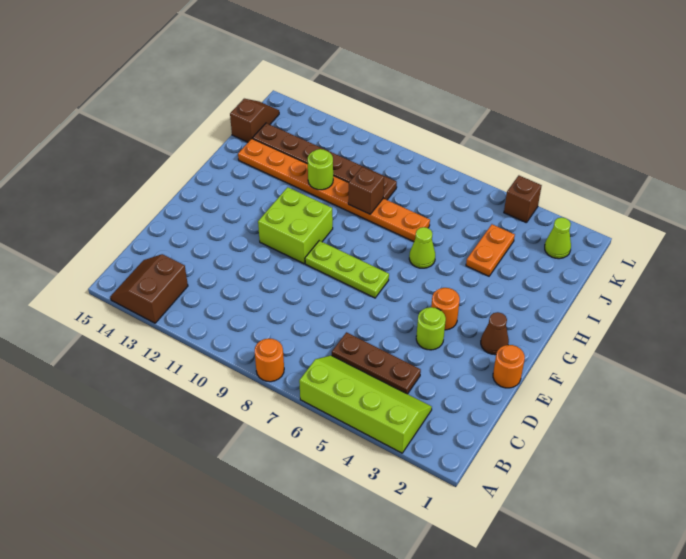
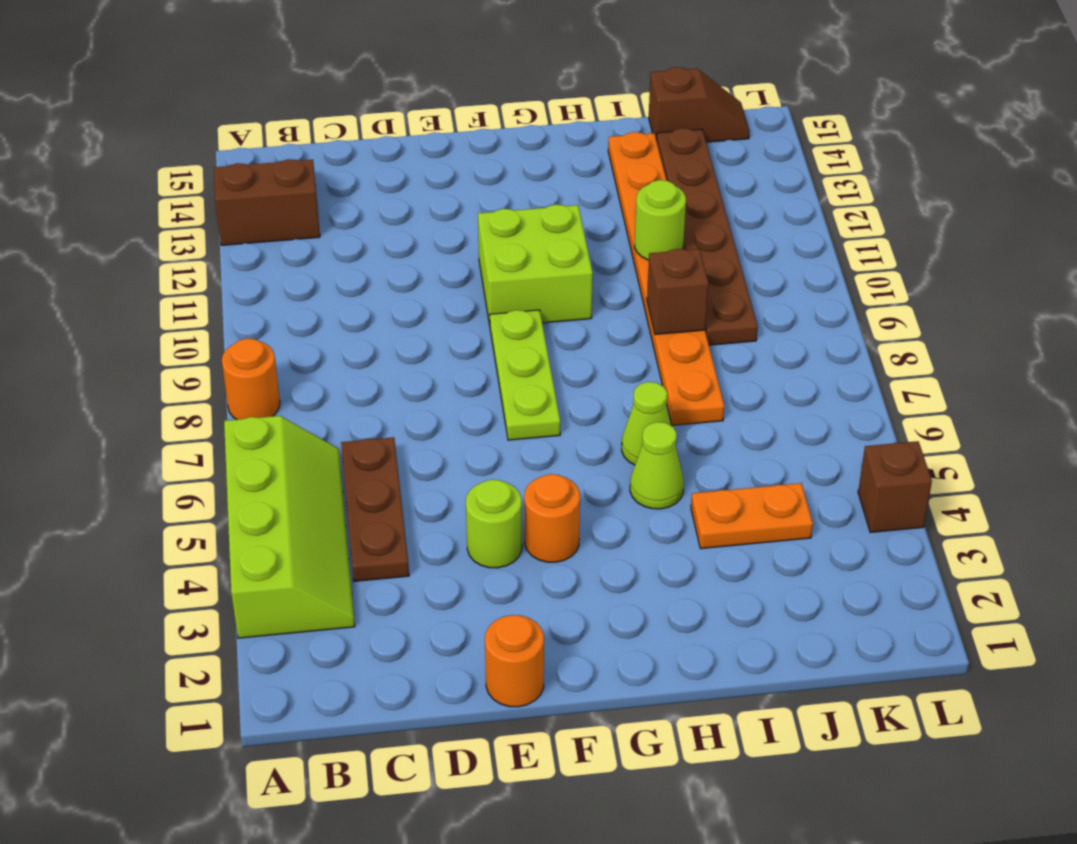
brown cone F2 level 1 -> none
lime cone K2 level 1 -> lime cone H5 level 1

